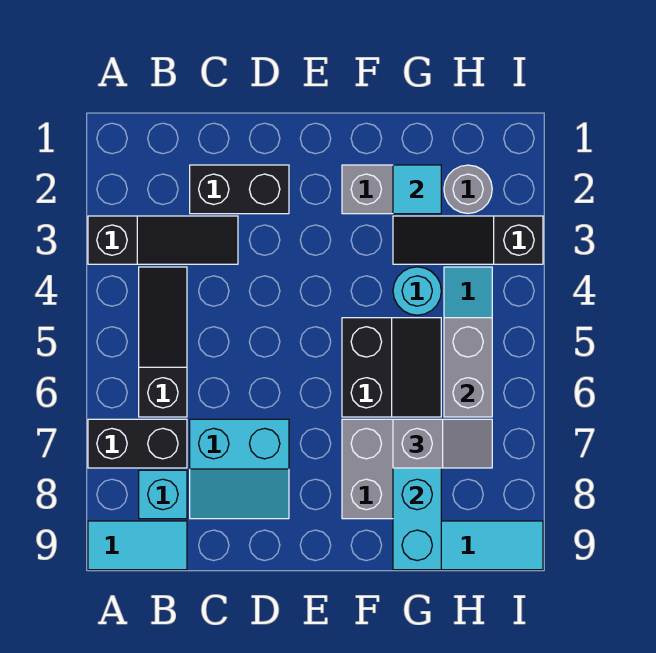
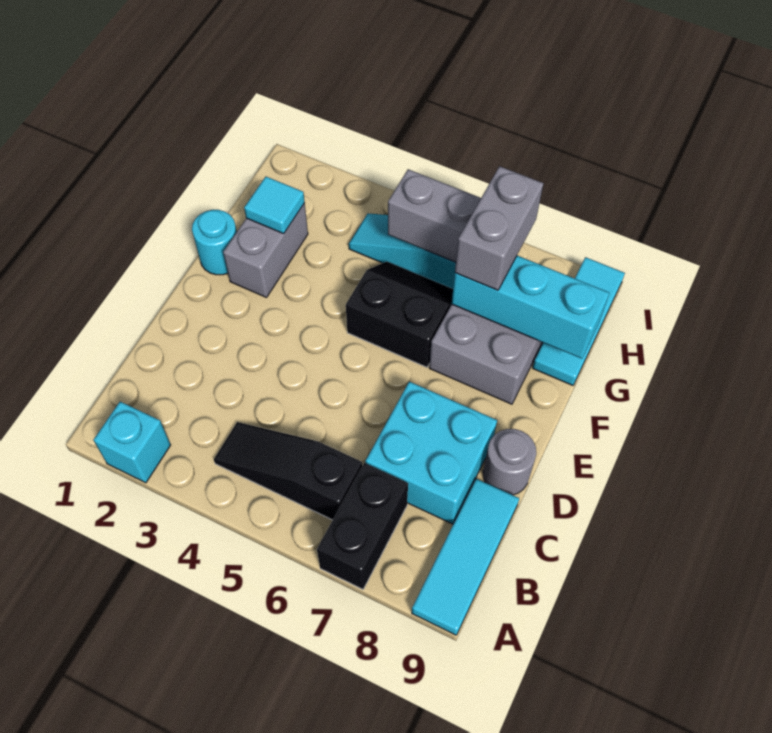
black slope A3:C3 level 1 top A -> none
cyan tile A9:B9 level 1 -> cyan tile A9:C9 level 1
cyan brick B8 level 1 -> cyan brick A2 level 1
black brick C2:D2 level 1 -> none
cyan slope C7:D8 level 1 top 7 -> cyan brick C7:D8 level 1
black slope G3:I3 level 1 top I -> none
cyan round brick G4 level 1 -> cyan round brick F1 level 1
grey slope G7:H7 level 3 top G -> grey brick G7:H7 level 3
grey round brick H2 level 1 -> grey round brick D9 level 1

